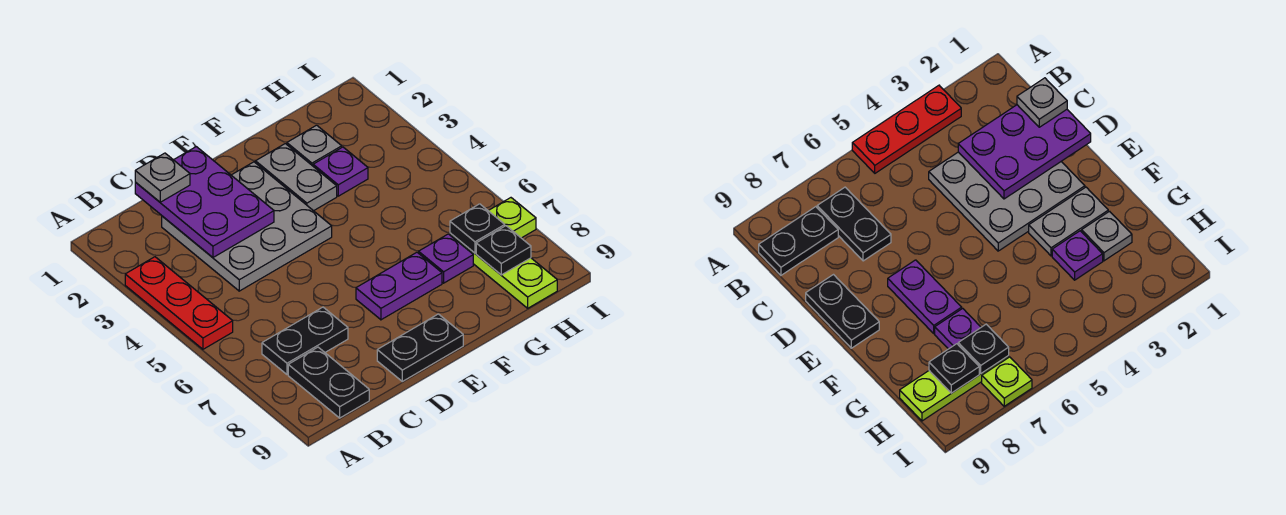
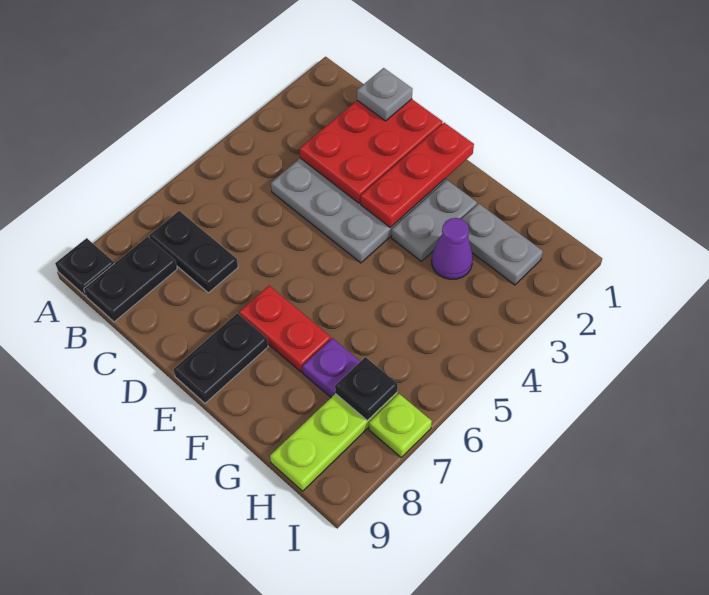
red plate A3:A5 level 1 -> red plate E1:E3 level 2
purple plate C1:D3 level 2 -> red plate C1:D3 level 2
black plate D9:E9 level 1 -> black plate E8:E9 level 1
purple plate E7:F7 level 1 -> red plate E7:F7 level 1
grey plate G2 level 1 -> grey plate G2:H2 level 1
purple plate G3 level 1 -> purple cone G3 level 1
black plate H8 level 2 -> black plate A9 level 1

